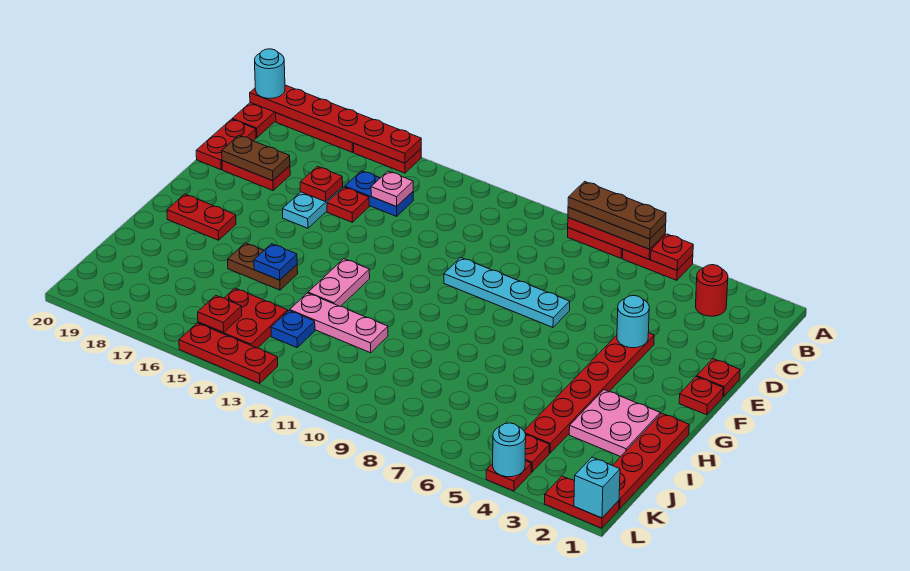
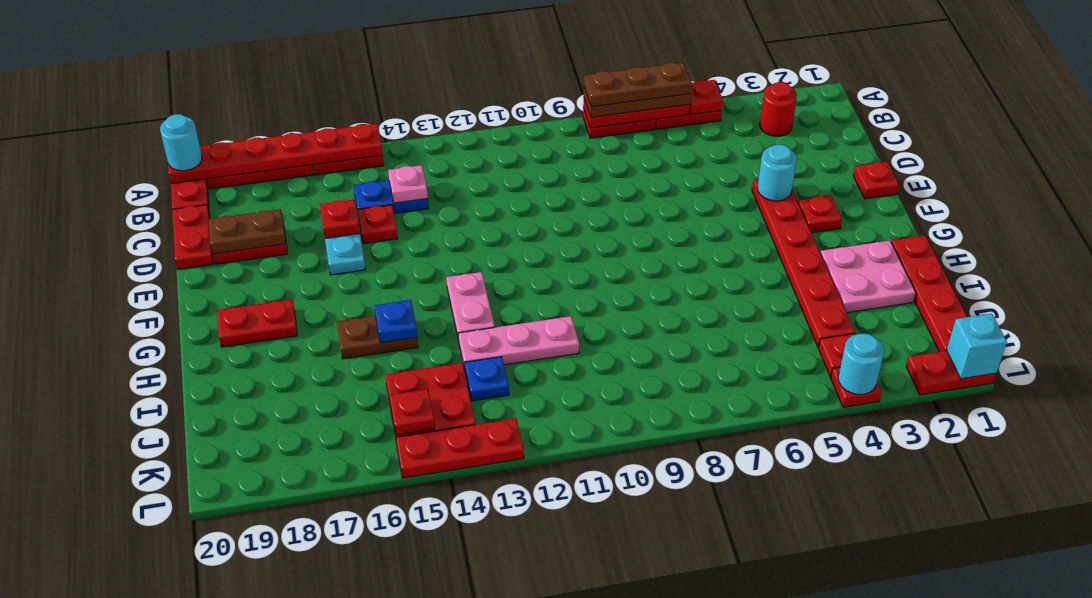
cyan plate E7:E10 level 1 -> none
red plate F1 level 1 -> red plate F3 level 1

